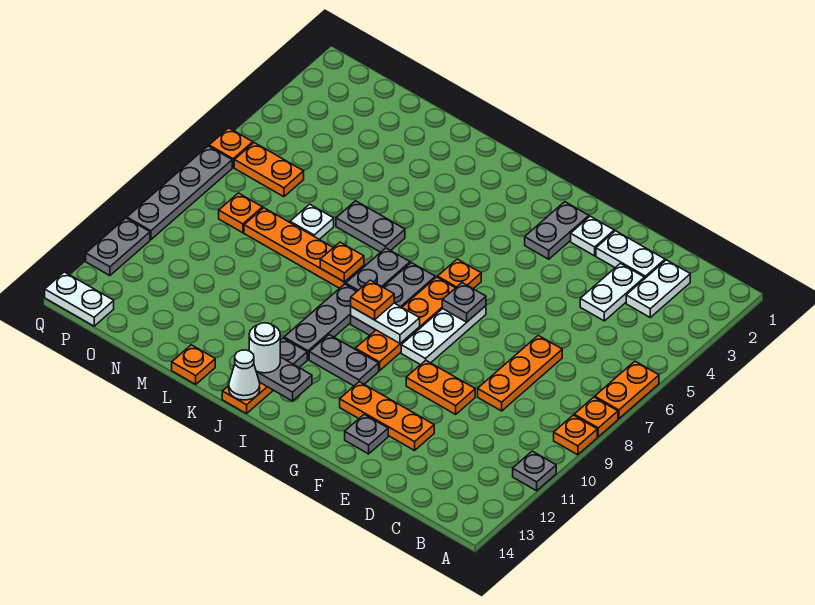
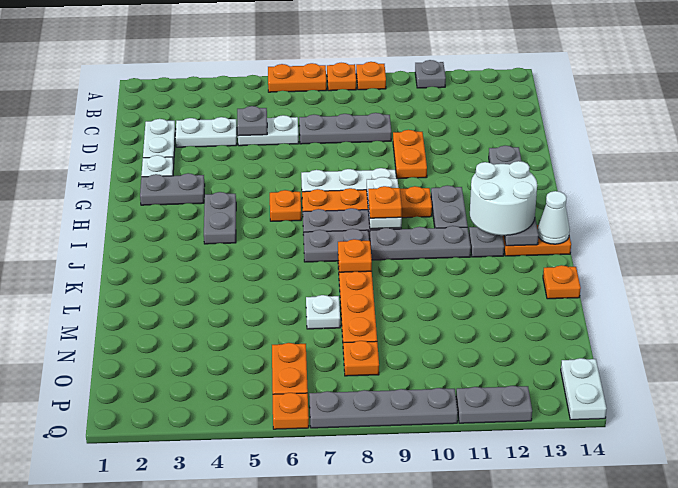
white plate C2:C3 level 1 -> white plate D5:D6 level 1
orange plate D7:D9 level 1 -> grey plate D7:D9 level 1
orange plate E12:G12 level 1 -> none
grey plate G7 level 2 -> grey plate D5 level 2
white round brick J13 level 3 -> white round brick I12:J13 level 3
grey plate K6:L6 level 1 -> grey plate H4:I4 level 1

